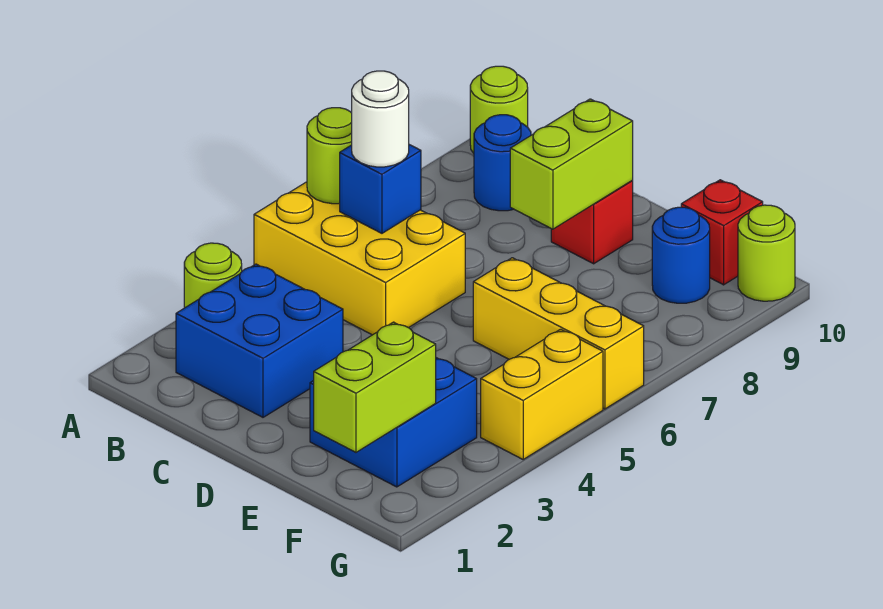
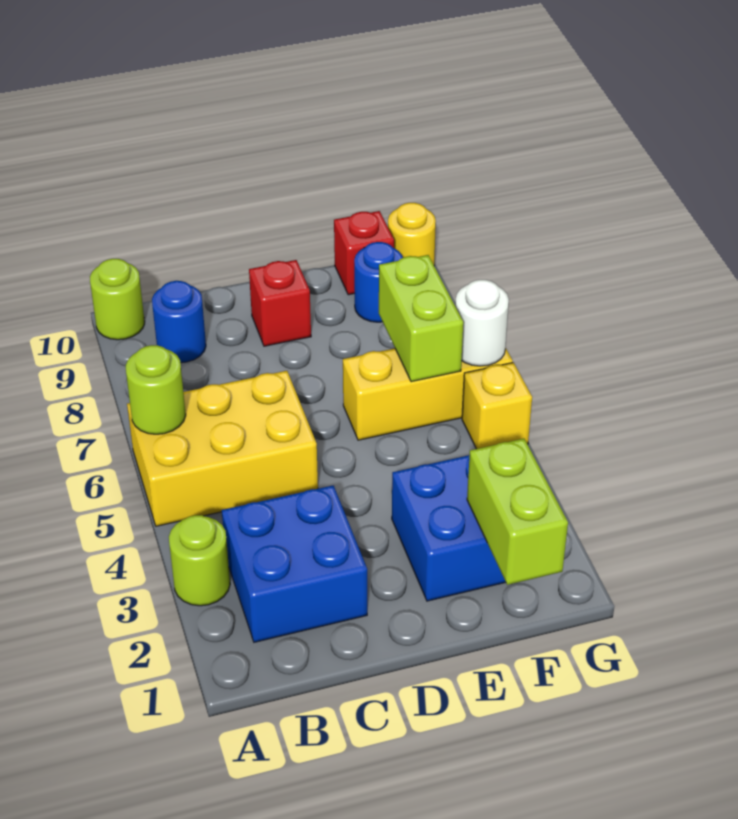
blue brick B6 level 2 -> none
white round brick B6 level 3 -> white round brick G6 level 2
lime brick D8:D9 level 2 -> lime brick F6:F7 level 2
yellow brick G4:G5 level 1 -> yellow brick G5 level 1
lime round brick G10 level 1 -> yellow round brick G10 level 1

